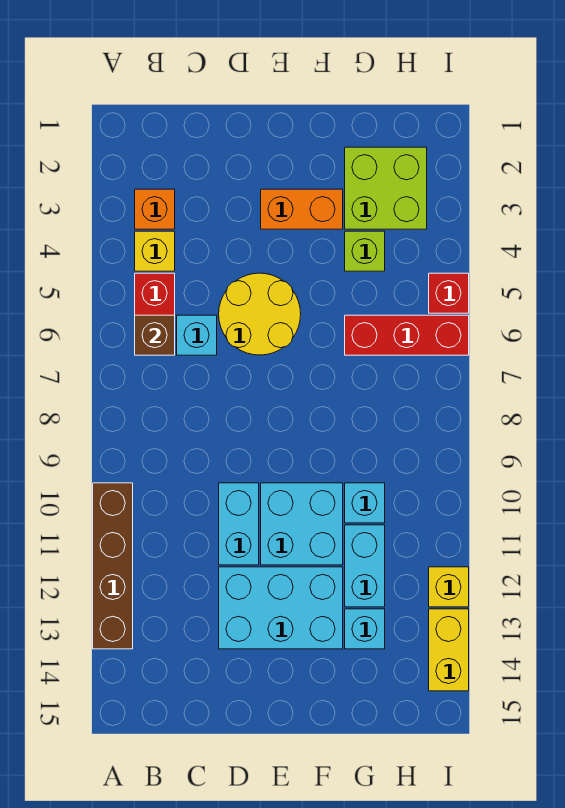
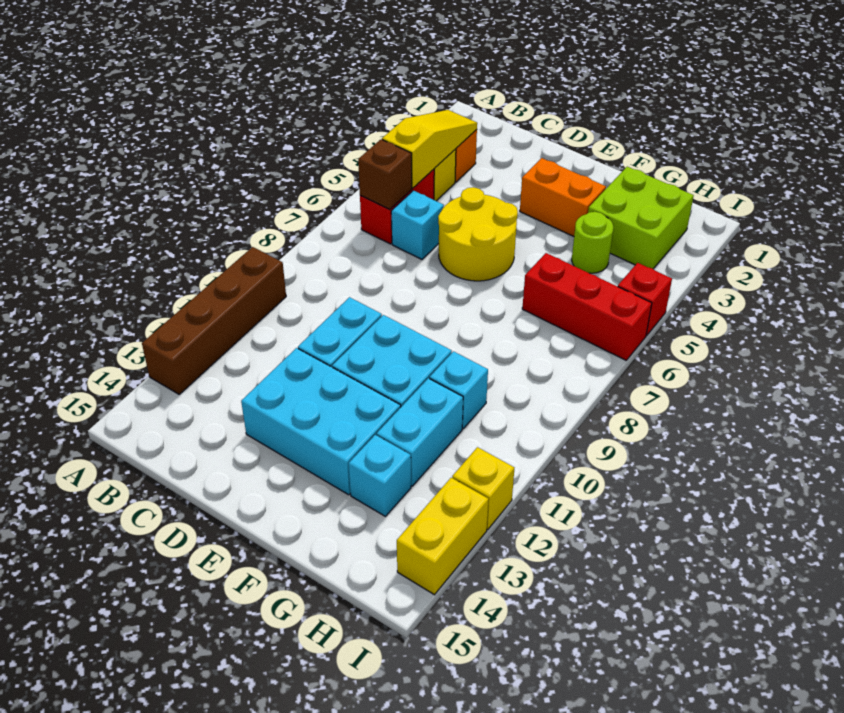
none -> yellow slope B3:B5 level 2 top 5
lime brick G4 level 1 -> lime round brick G4 level 1

